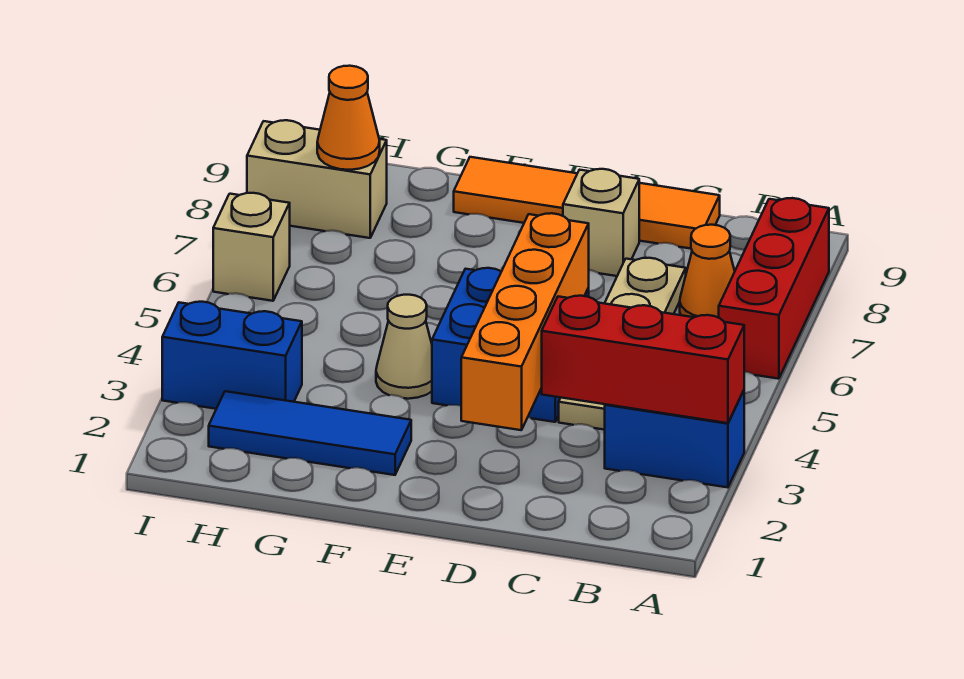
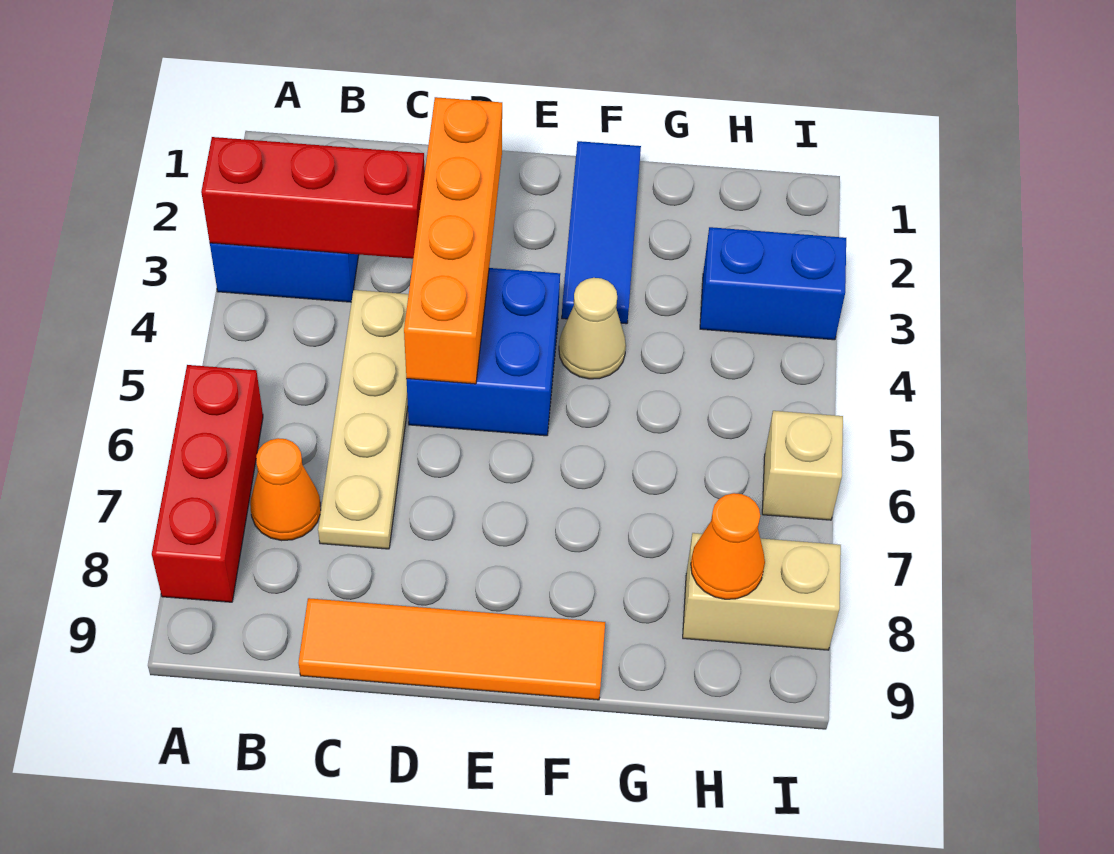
tan brick D8 level 1 -> none
blue tile F2:H2 level 1 -> blue tile F1:F3 level 1

